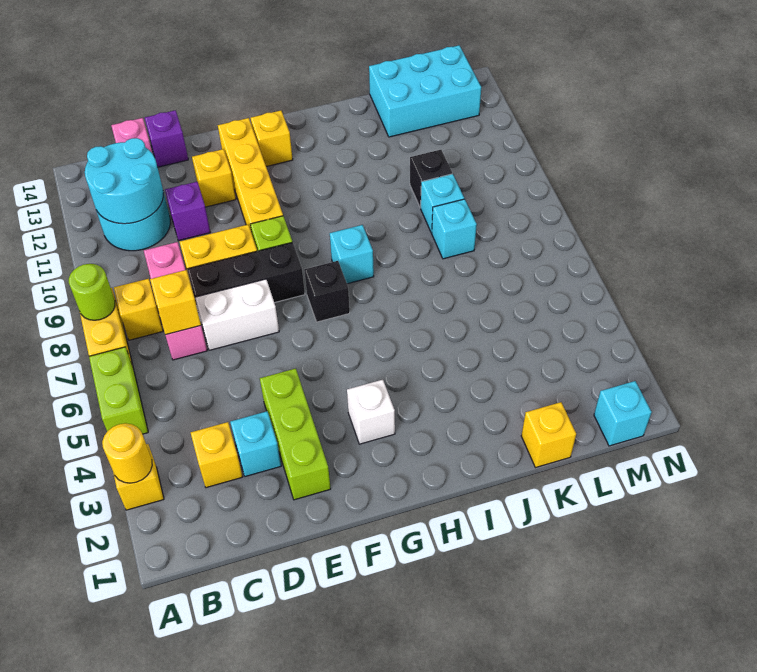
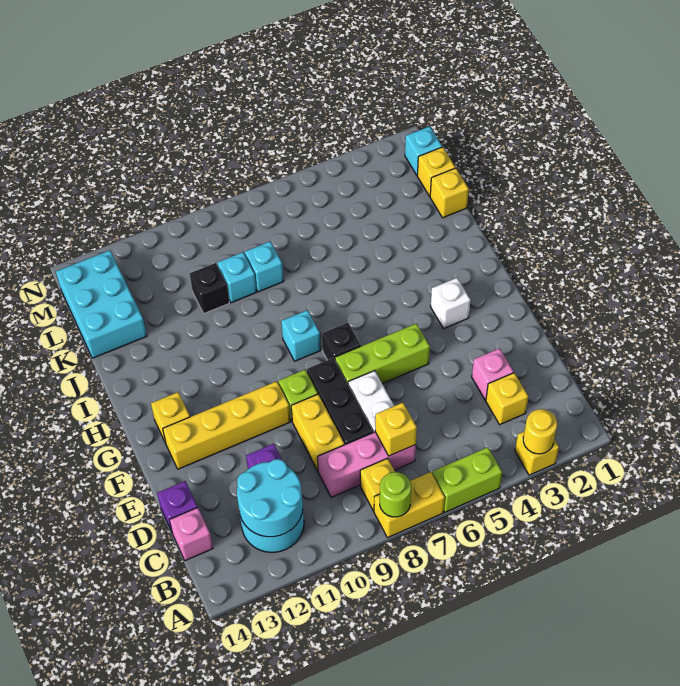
cyan brick D3 level 1 -> pink brick D3 level 1
lime brick E2:E4 level 1 -> lime brick F5:F7 level 1
yellow brick E12 level 1 -> yellow brick L1 level 1

